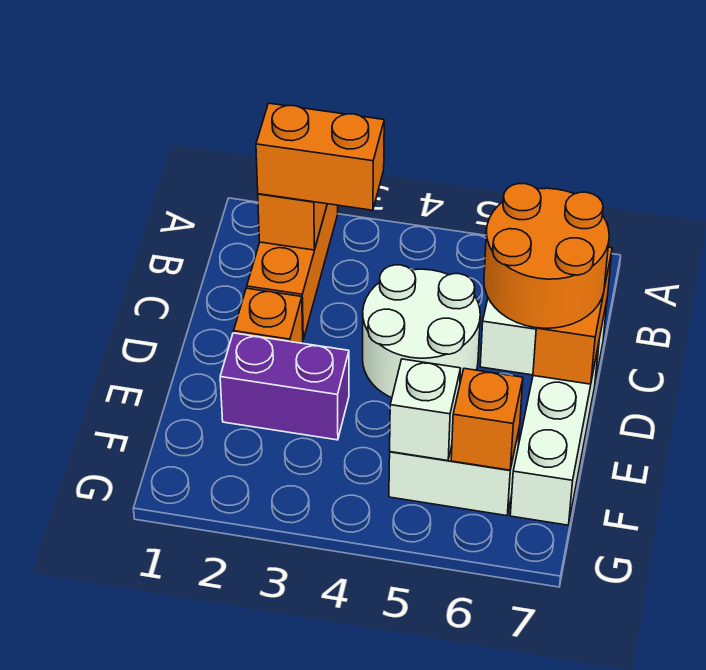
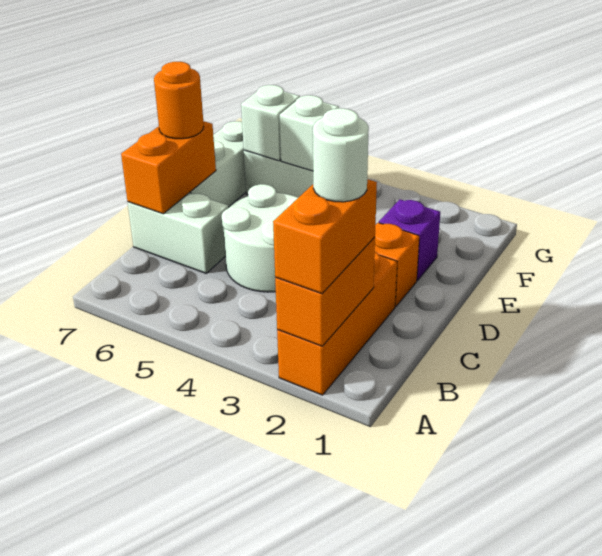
orange brick B2:B3 level 3 -> orange brick A2:B2 level 3
none -> white round brick B2 level 4
orange round brick C6:D7 level 3 -> orange round brick D7 level 3
purple brick E2:E3 level 1 -> purple brick E2 level 1
orange brick F6 level 2 -> white brick F6 level 2

